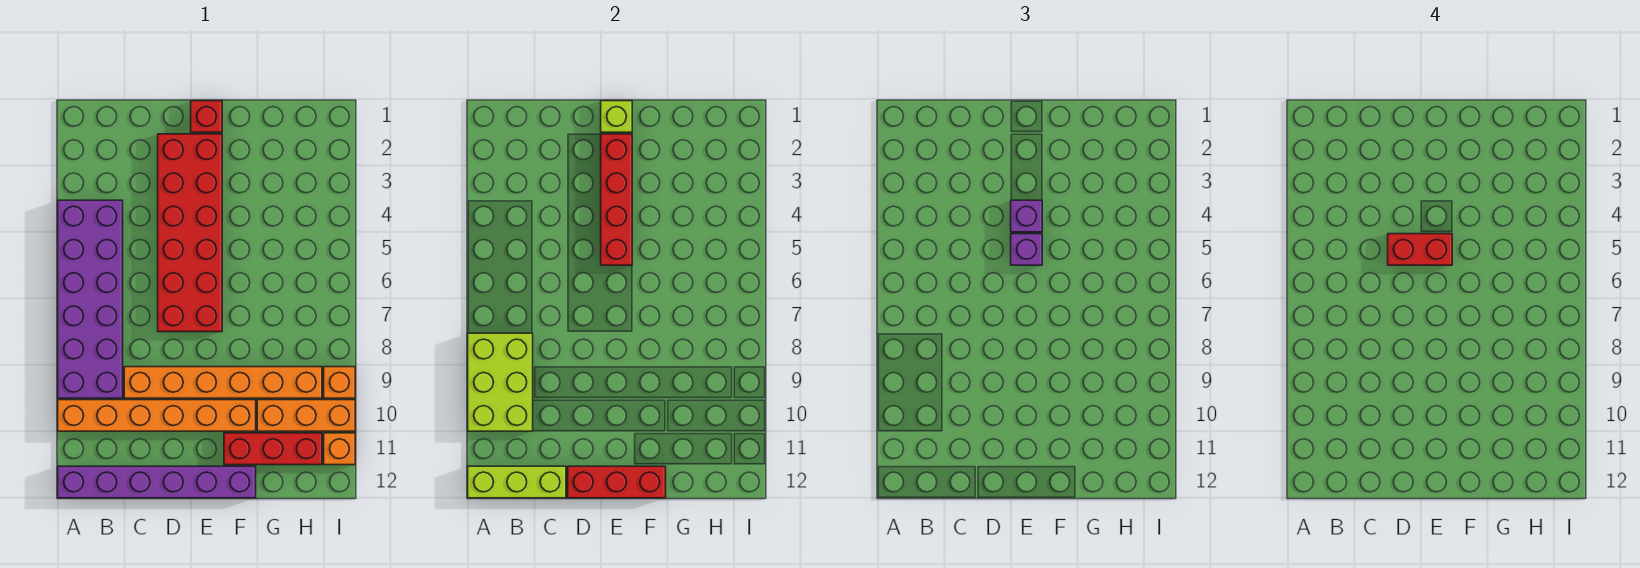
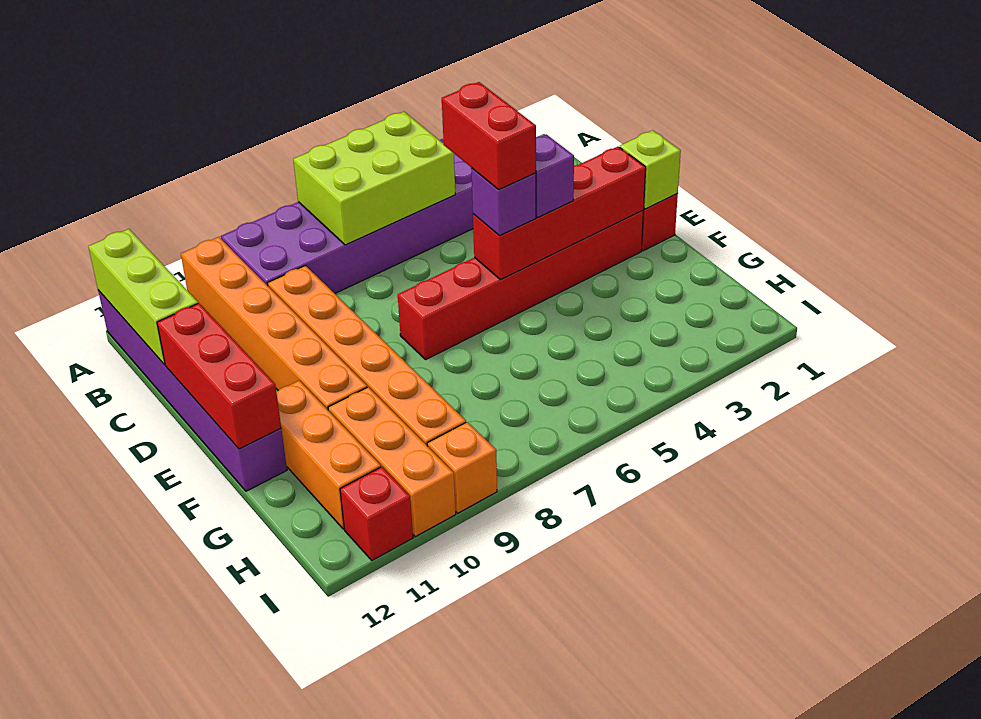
lime brick A8:B10 level 2 -> lime brick A5:B7 level 2
red brick D2:E7 level 1 -> red brick E2:E7 level 1
red brick F11:H11 level 1 -> orange brick F11:H11 level 1
orange brick I11 level 1 -> red brick I11 level 1

